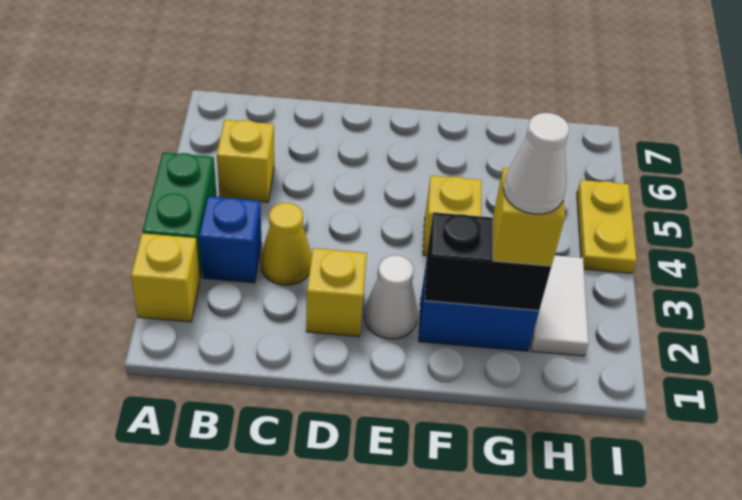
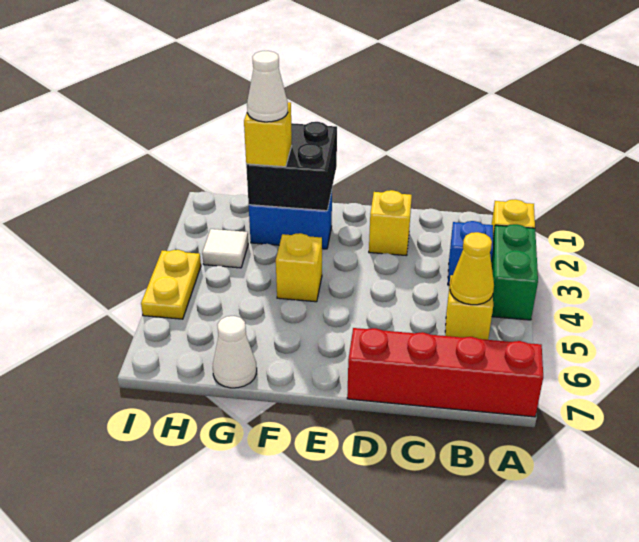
none -> red brick A7:D7 level 1
yellow cone C3 level 1 -> yellow cone B5 level 2
white cone E2 level 1 -> white cone G7 level 1
black brick F2:G2 level 2 -> black brick F1:G2 level 2
white tile H2:H3 level 1 -> white tile H3 level 1

